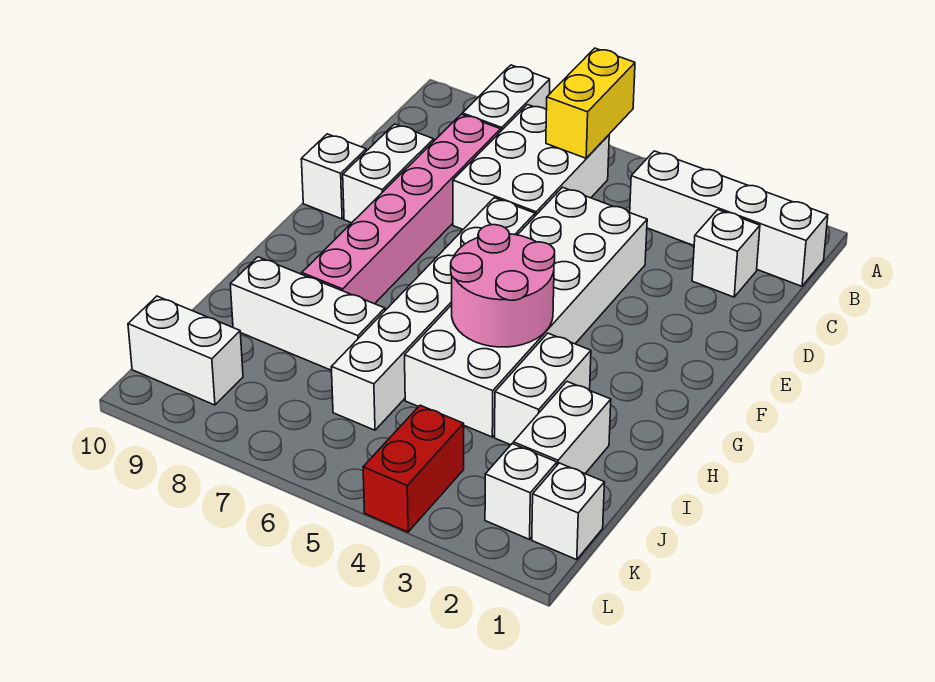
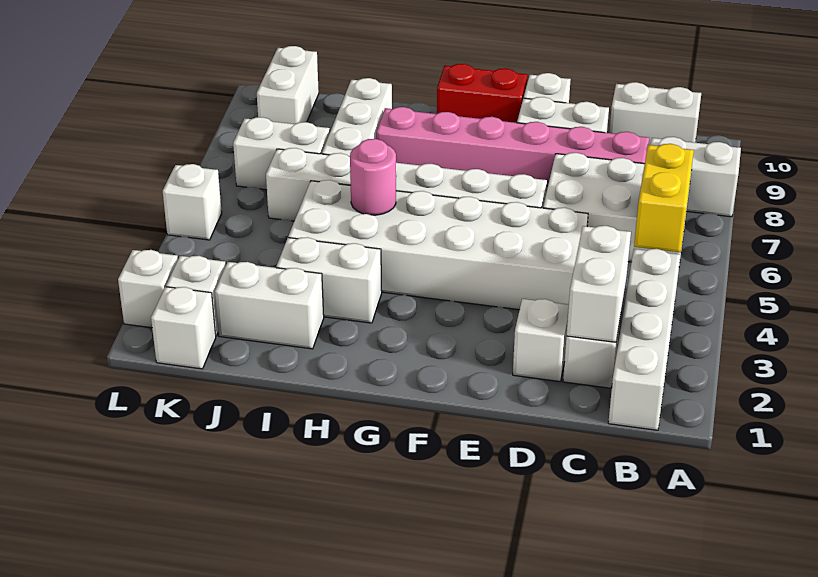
yellow brick A6:B6 level 2 -> yellow brick B5:B6 level 2
none -> white brick B10:C10 level 1
none -> white brick C2:C3 level 2
none -> white brick D2 level 1
pink round brick G4:H5 level 2 -> pink round brick H5 level 2
none -> white brick J7:K7 level 1
red brick K4:L4 level 1 -> red brick F10:G10 level 1
none -> white brick L2 level 1
none -> white brick L5 level 1

